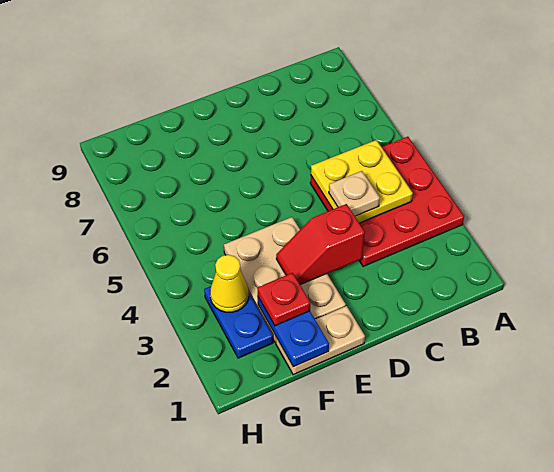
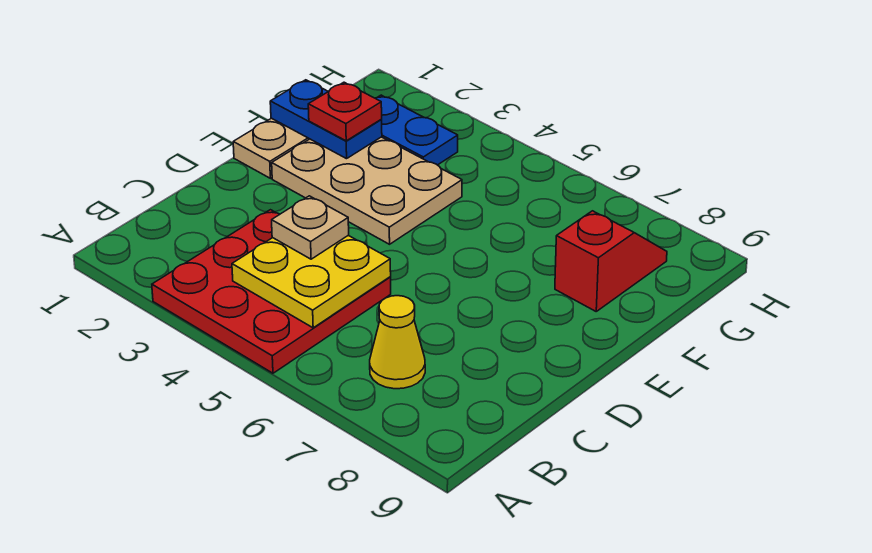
red slope D3:E3 level 2 top D -> red slope F8:G8 level 1 top F
yellow cone G3 level 2 -> yellow cone B7 level 1

